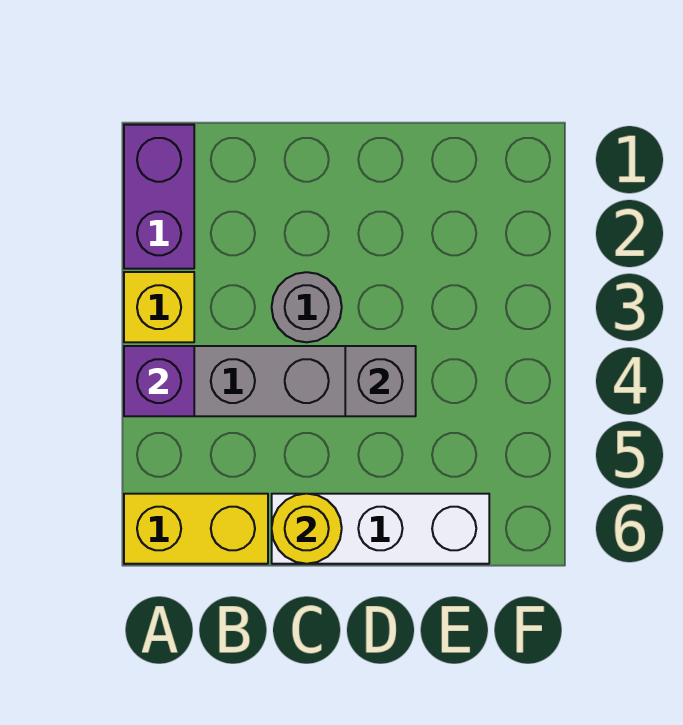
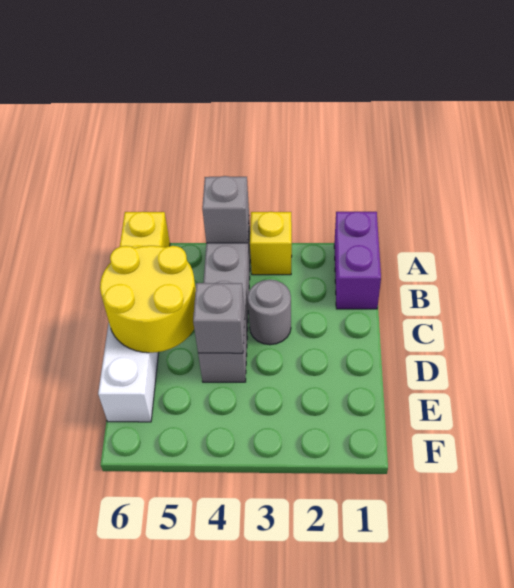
purple brick A1:A2 level 1 -> purple brick A1:B1 level 1
purple brick A4 level 2 -> grey brick A4 level 2
yellow round brick C6 level 2 -> yellow round brick C5:D6 level 2

